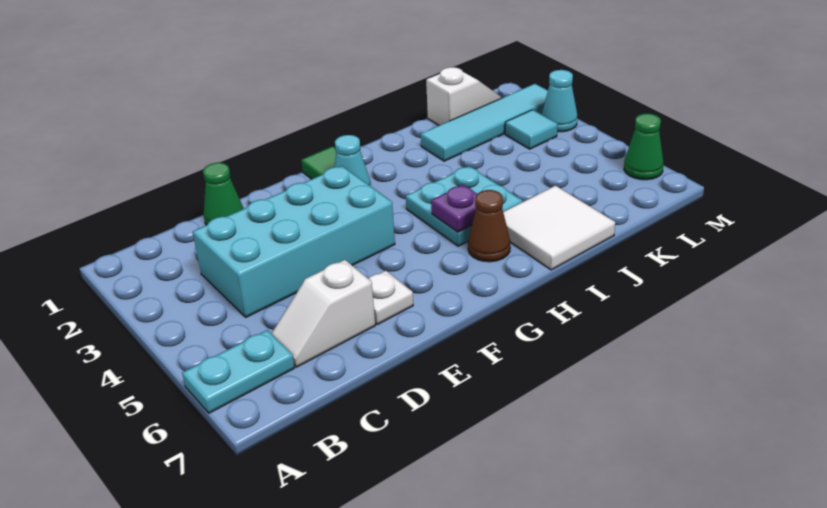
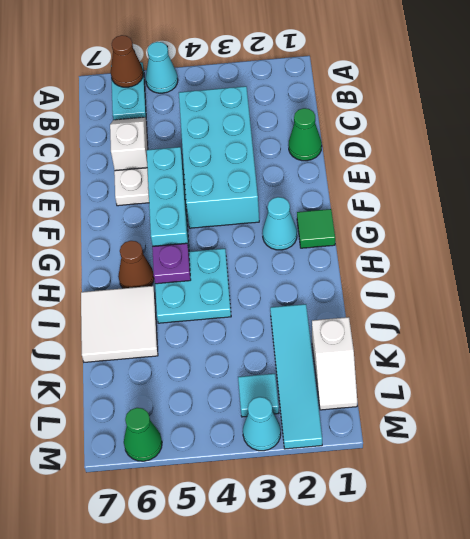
none -> cyan cone A5 level 1
none -> brown cone A6 level 2
none -> cyan brick E5:G5 level 1

